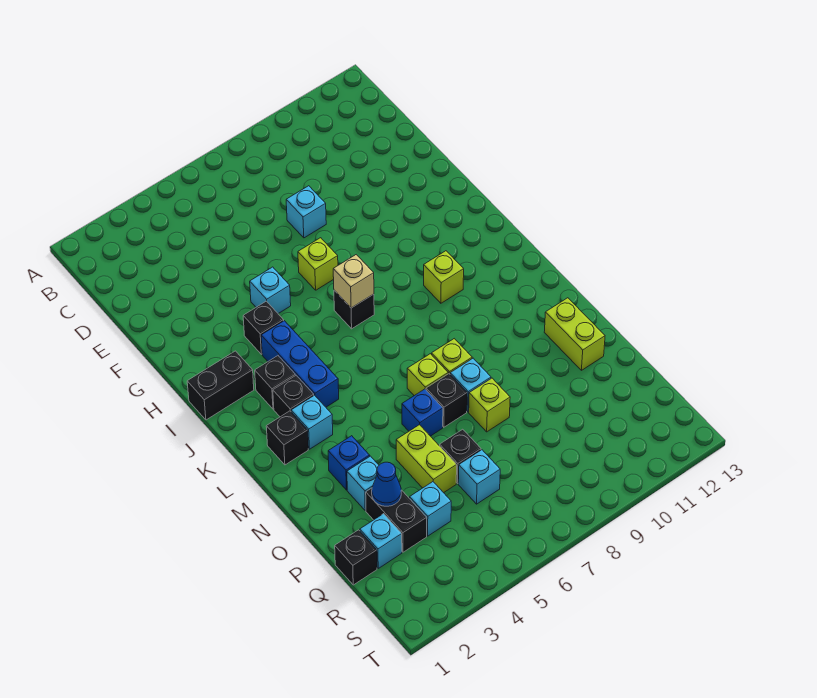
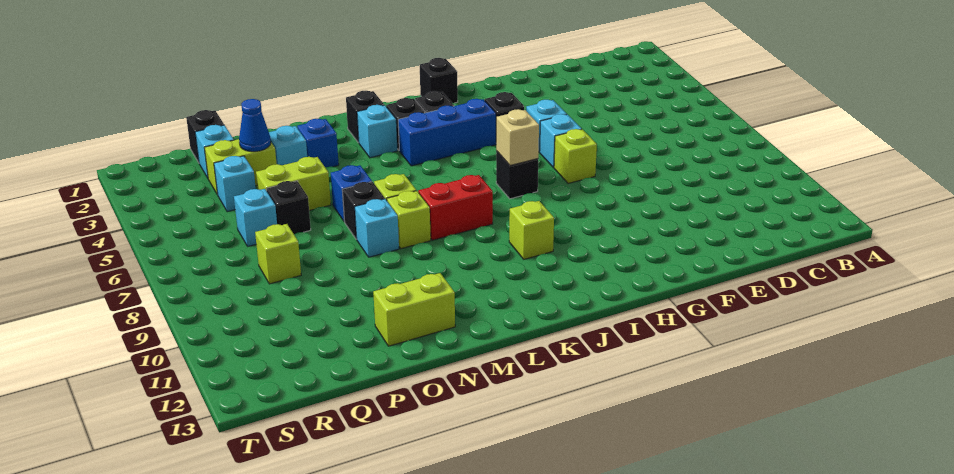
cyan brick E8 level 1 -> cyan brick G6 level 1
black brick I1:I2 level 1 -> black brick I1 level 1
none -> red brick K8:L8 level 1
lime brick O8 level 1 -> lime brick Q8 level 1
black brick P3:Q3 level 1 -> lime brick P3:Q3 level 1

